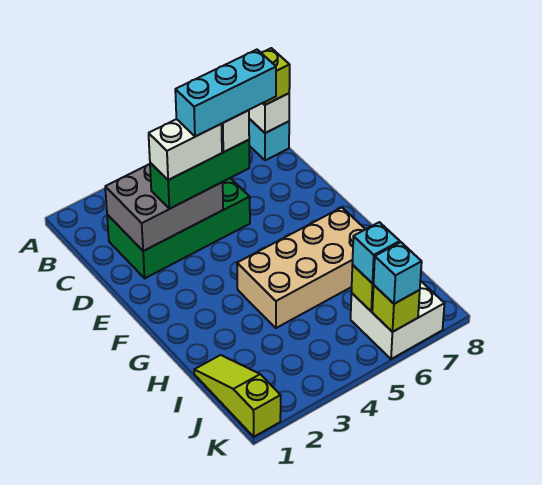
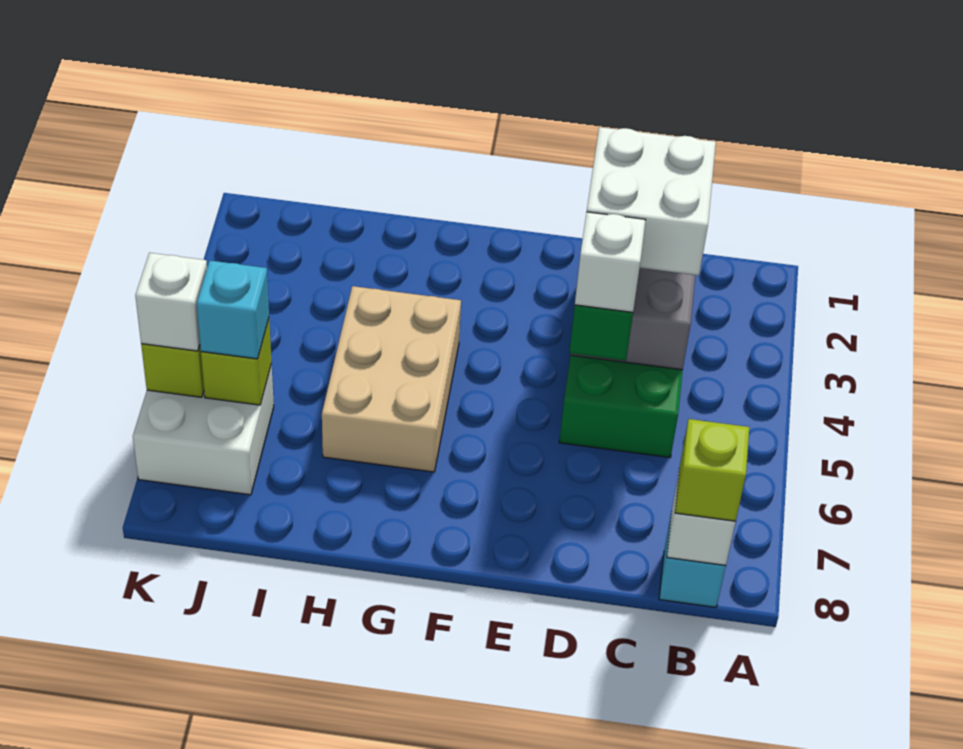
white brick D3:D4 level 4 -> white brick C3:D4 level 4
cyan brick D4:D6 level 5 -> none
tan brick G4:H7 level 1 -> tan brick G4:H6 level 1
lime slope I1:K1 level 1 top K -> none
cyan brick K6 level 3 -> white brick K6 level 3

